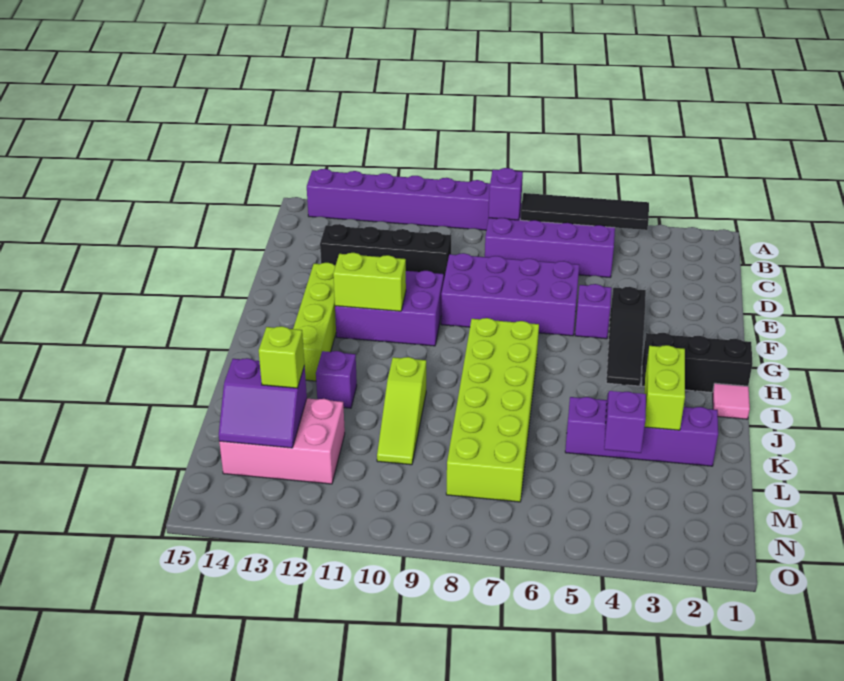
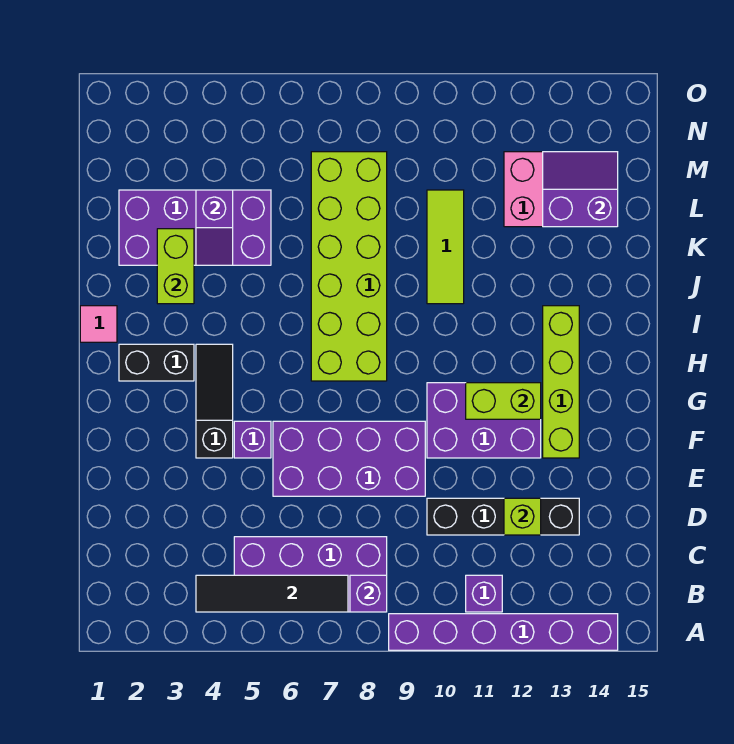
black brick H1:H3 level 1 -> black brick H2:H3 level 1
lime slope J10:L10 level 1 top J -> lime tile J10:L10 level 1
purple brick J12 level 1 -> purple brick B11 level 1
purple brick K2:K5 level 1 -> purple brick K2:L5 level 1
lime brick L13 level 3 -> lime brick D12 level 2

